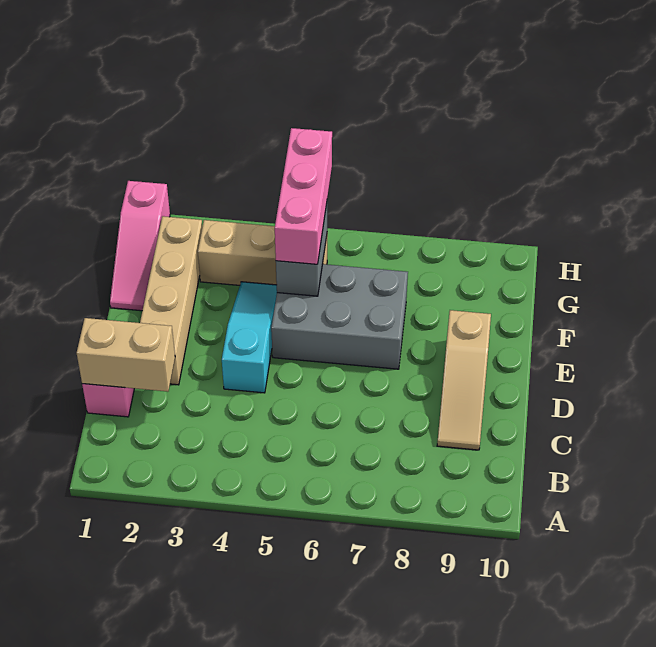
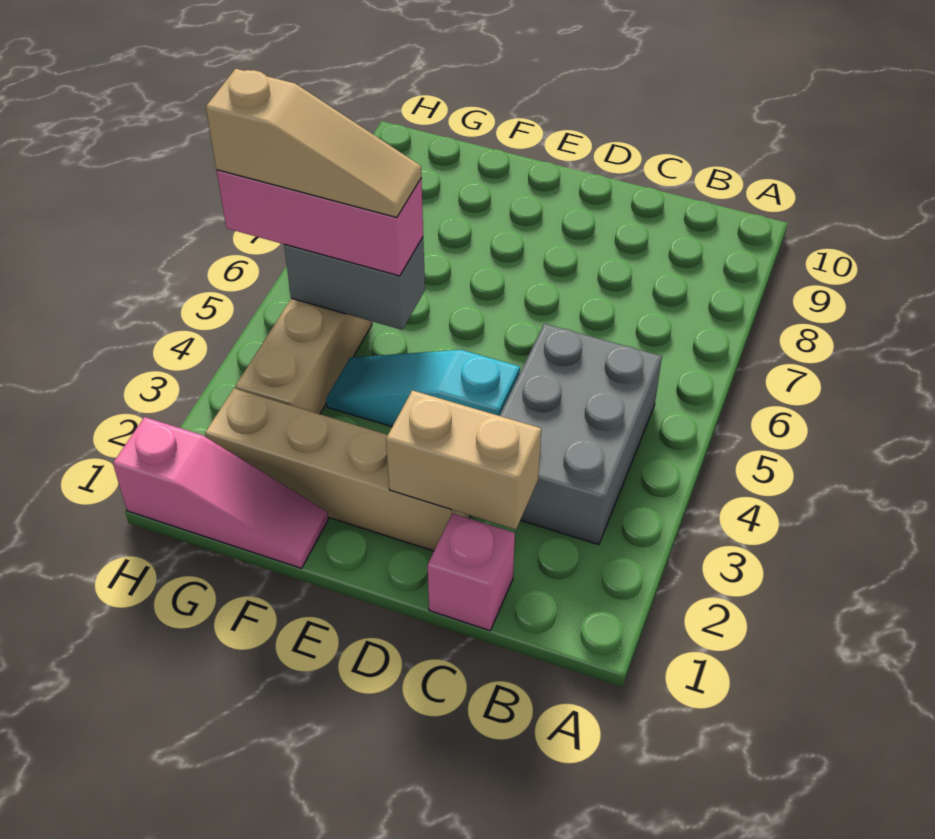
tan brick C1:C2 level 2 -> tan brick C2:D2 level 2
tan slope C9:E9 level 1 top E -> tan slope F5:H5 level 4 top H
grey brick E5:F7 level 1 -> grey brick B3:C5 level 1

